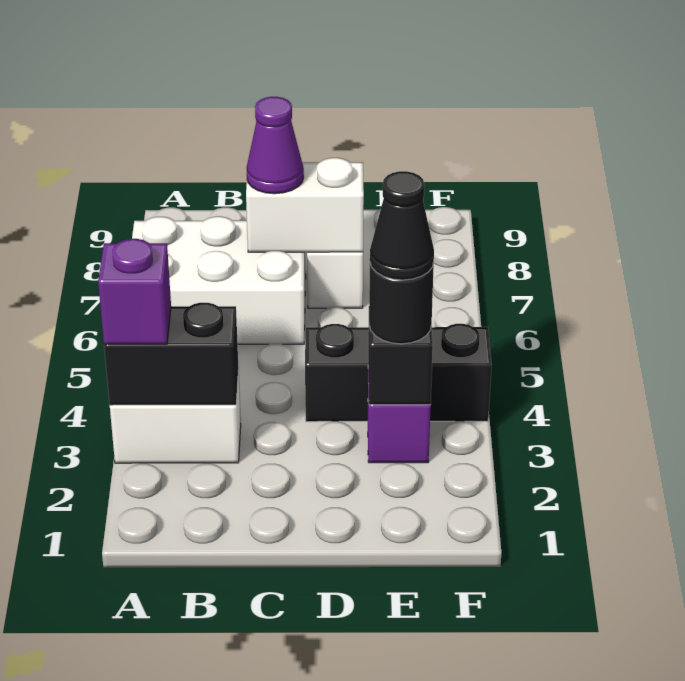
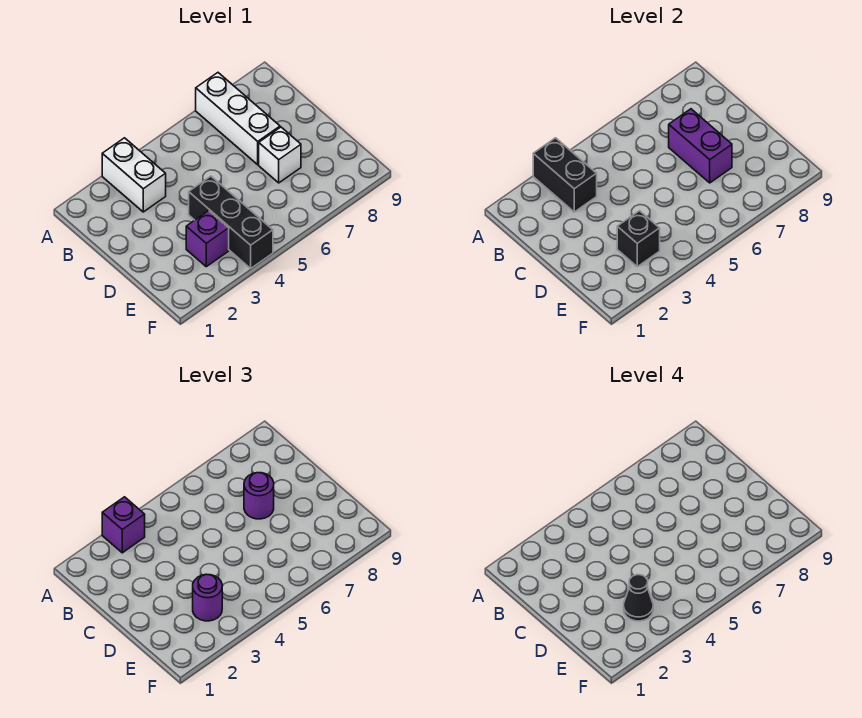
white brick A6:C7 level 1 -> white brick A7:C7 level 1
white brick C7:D7 level 2 -> purple brick C7:D7 level 2
purple cone C7 level 3 -> purple round brick C7 level 3
black round brick E3 level 3 -> purple round brick E3 level 3

